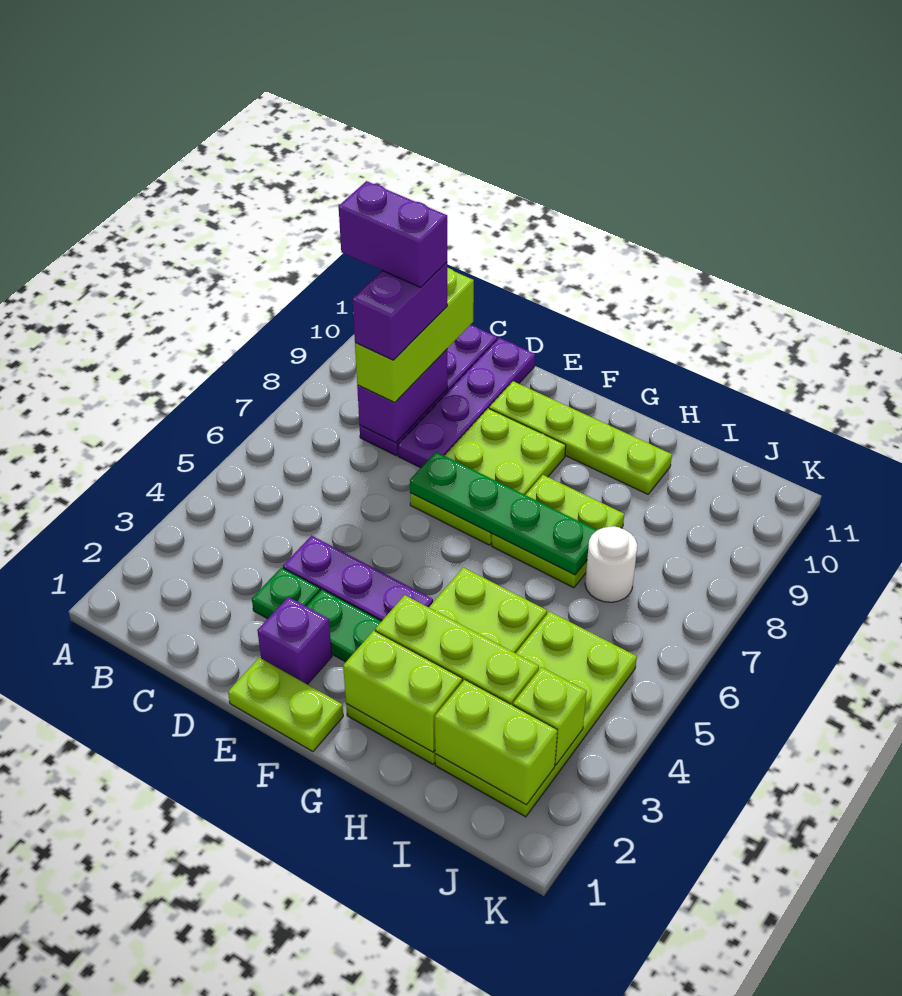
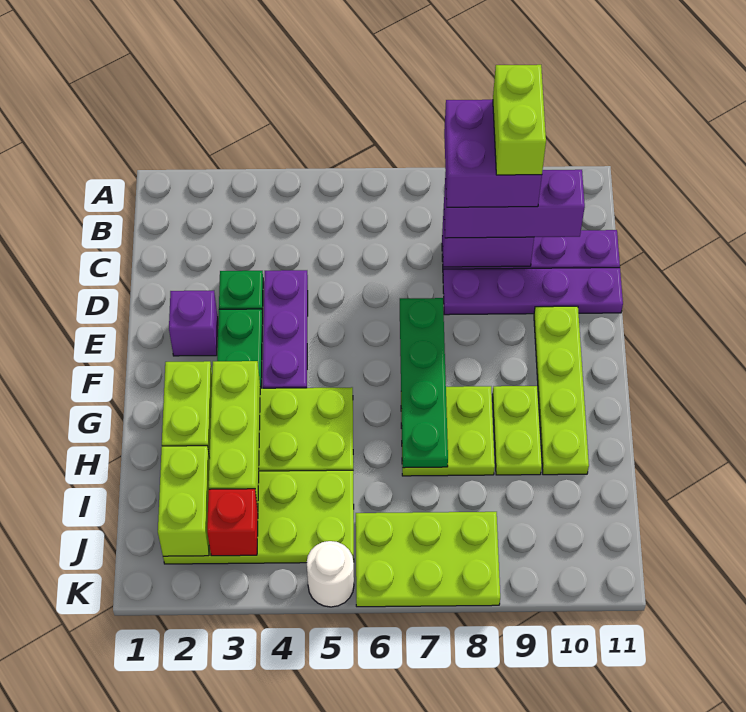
purple brick B9:C9 level 5 -> lime brick B9:C9 level 5
lime brick C8:C10 level 3 -> purple brick C8:C10 level 3
purple brick C8:C9 level 4 -> purple brick B8:C9 level 4
lime plate E1:F1 level 1 -> lime plate G9:H9 level 1
lime plate E7:F9 level 1 -> lime plate J6:K8 level 1
white round brick I7 level 1 -> white round brick K5 level 1
lime brick J3 level 2 -> red brick J3 level 2

